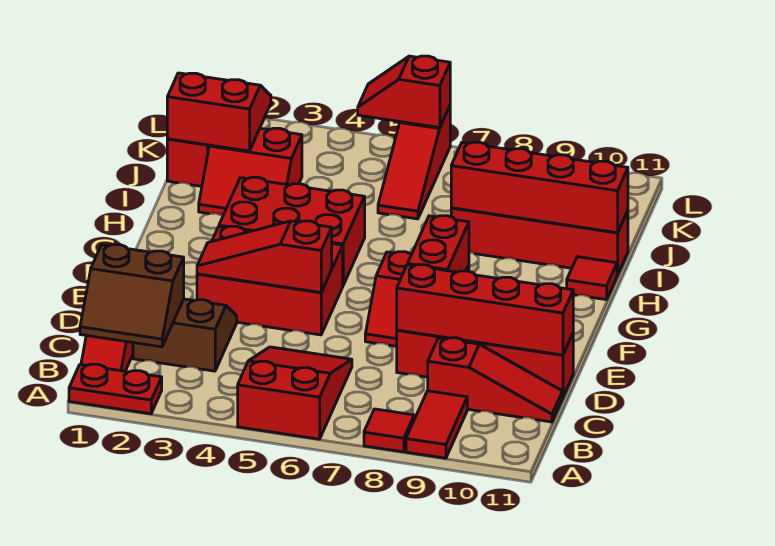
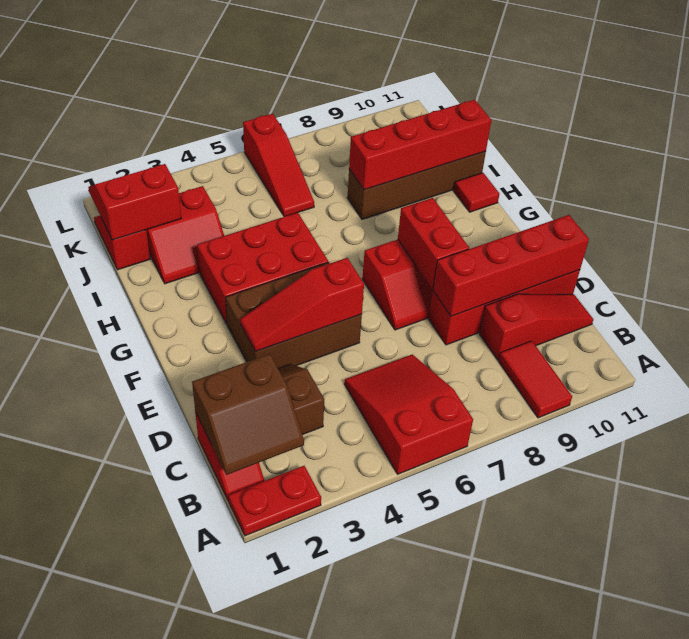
red tile A8 level 1 -> none
red brick E3:F5 level 1 -> brown brick E3:F5 level 1
red brick I8:I11 level 1 -> brown brick I8:I11 level 1
red slope L5:L6 level 2 top 6 -> none

